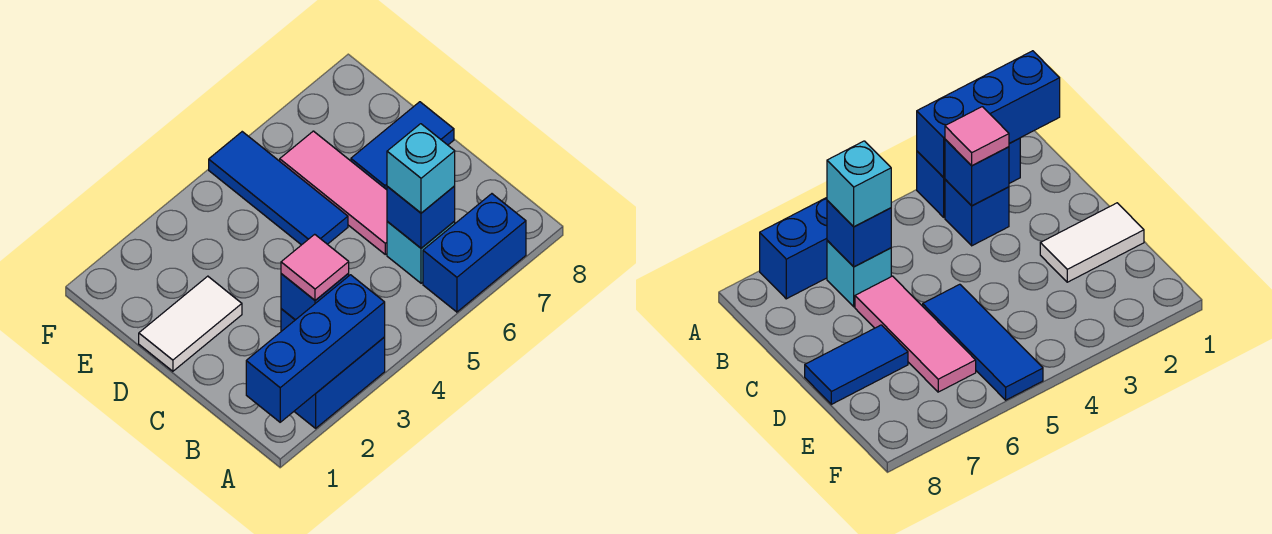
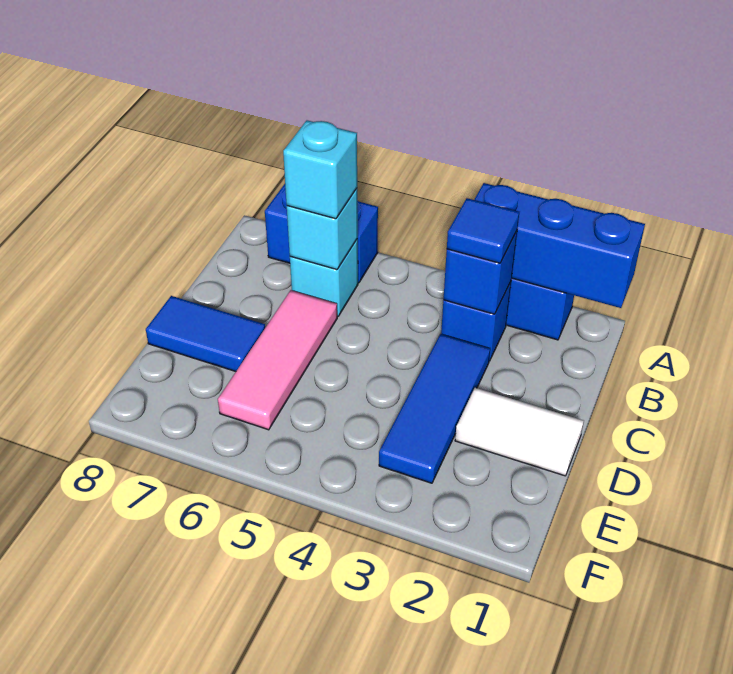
pink tile B3 level 3 -> blue tile B3 level 3
blue brick B6 level 2 -> cyan brick B6 level 2
blue tile D5:F5 level 1 -> blue tile C3:E3 level 1

